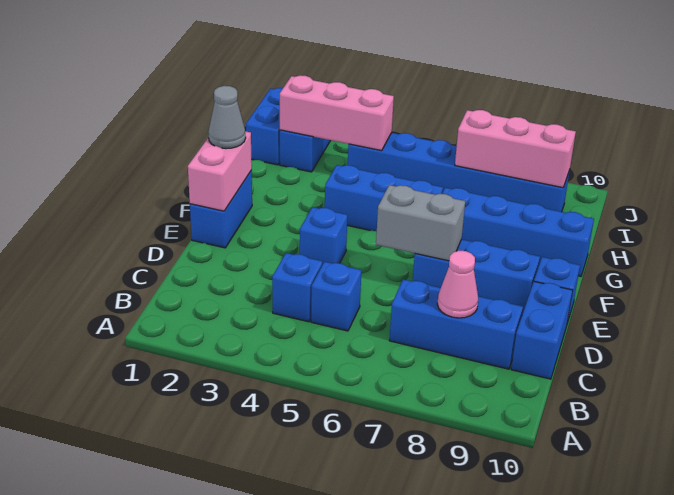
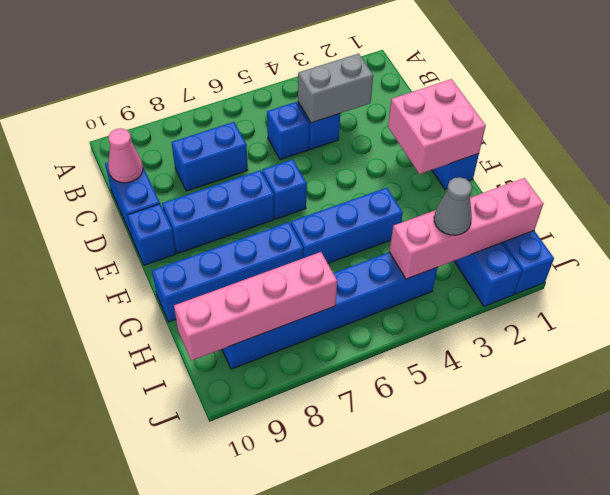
blue brick C7:C9 level 1 -> blue brick C7:C8 level 1
pink cone C8 level 2 -> pink cone C10 level 2
pink brick E1:F1 level 2 -> pink brick E1:F2 level 2
blue brick E4 level 1 -> blue brick E6 level 1
grey brick E6:E7 level 2 -> grey brick C3:C4 level 2
grey cone F1 level 3 -> grey cone I3 level 3
pink brick I2:I4 level 2 -> pink brick I1:I4 level 2
pink brick I7:I9 level 2 -> pink brick I7:I10 level 2

